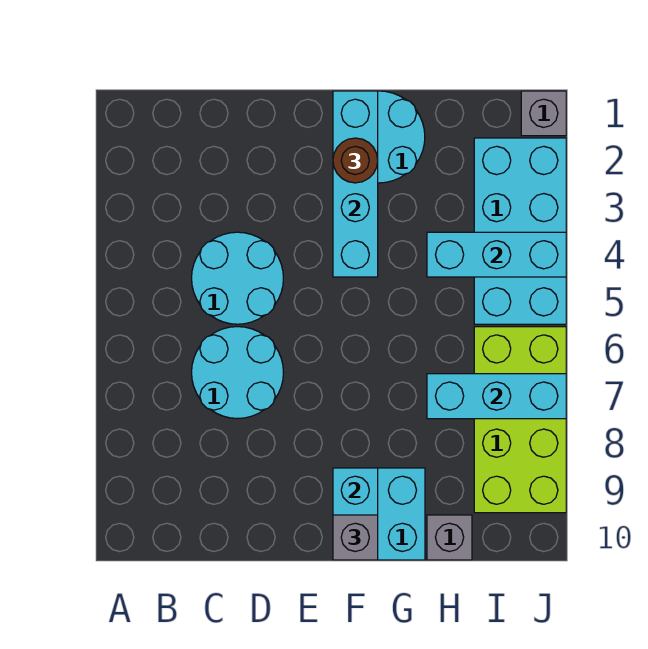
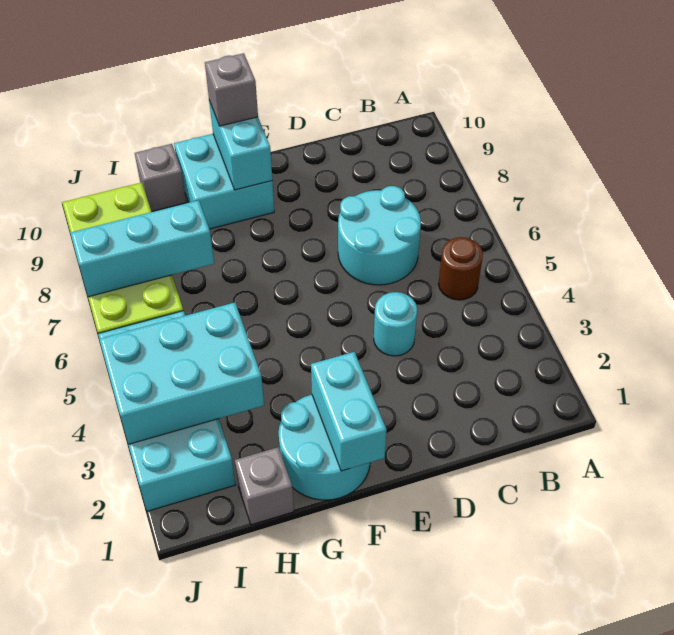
cyan round brick C4:D5 level 1 -> cyan round brick D4 level 1
cyan brick F1:F4 level 2 -> cyan brick F1:F2 level 2
brown round brick F2 level 3 -> brown round brick B5 level 1
cyan brick H4:J4 level 2 -> cyan brick H3:J4 level 2
grey brick J1 level 1 -> grey brick H1 level 1

